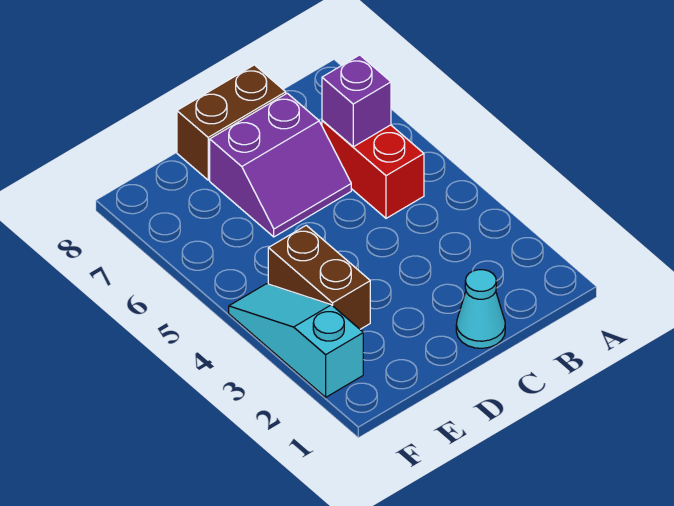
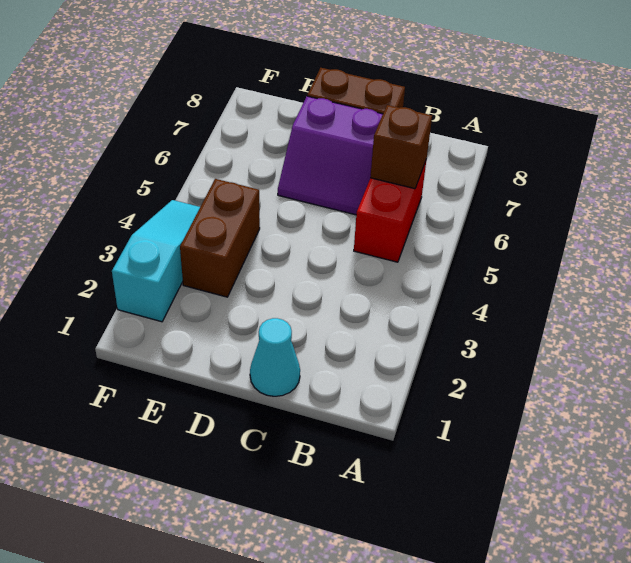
purple brick B6 level 2 -> brown brick B6 level 2

